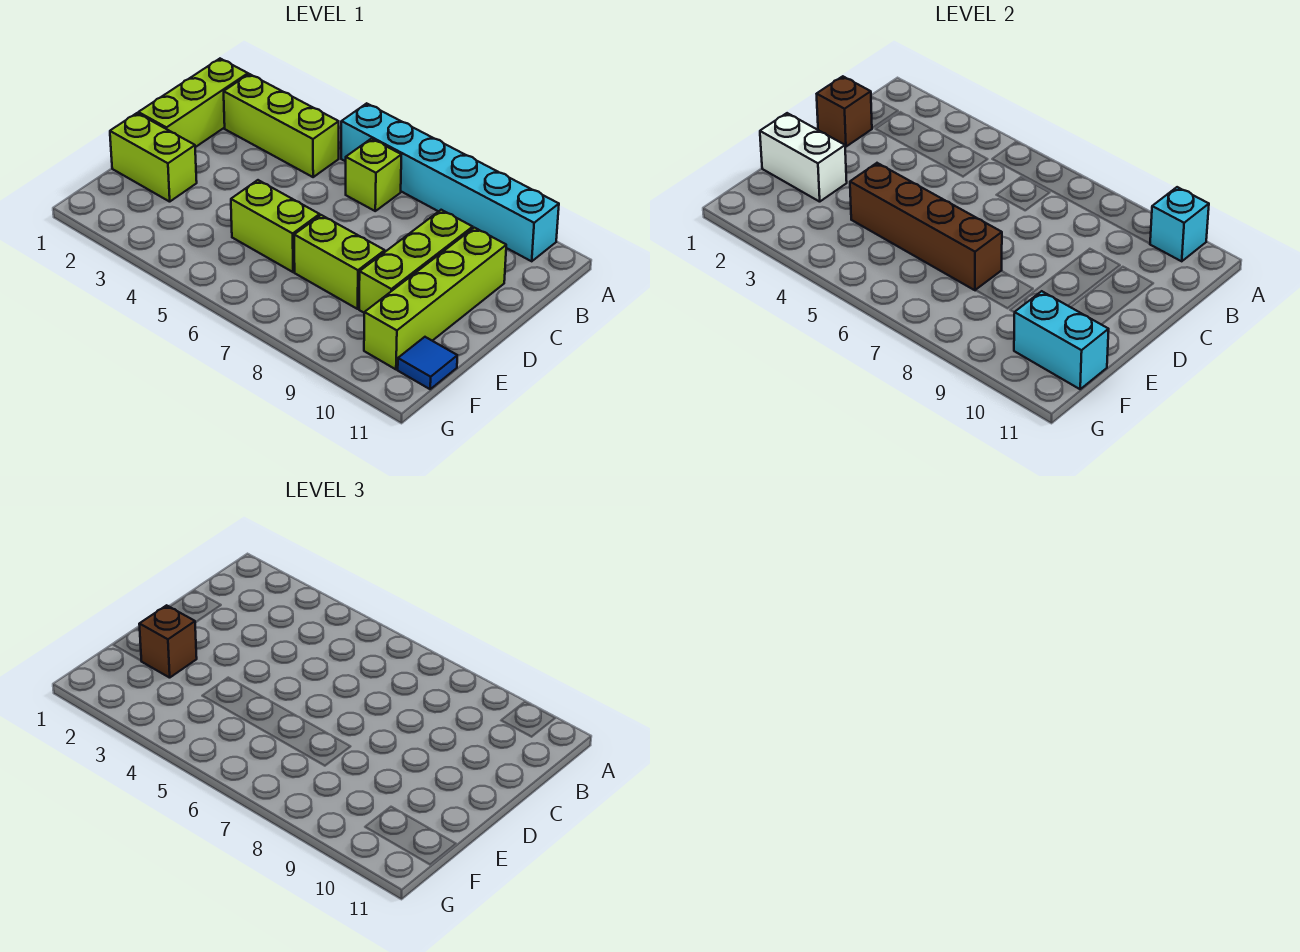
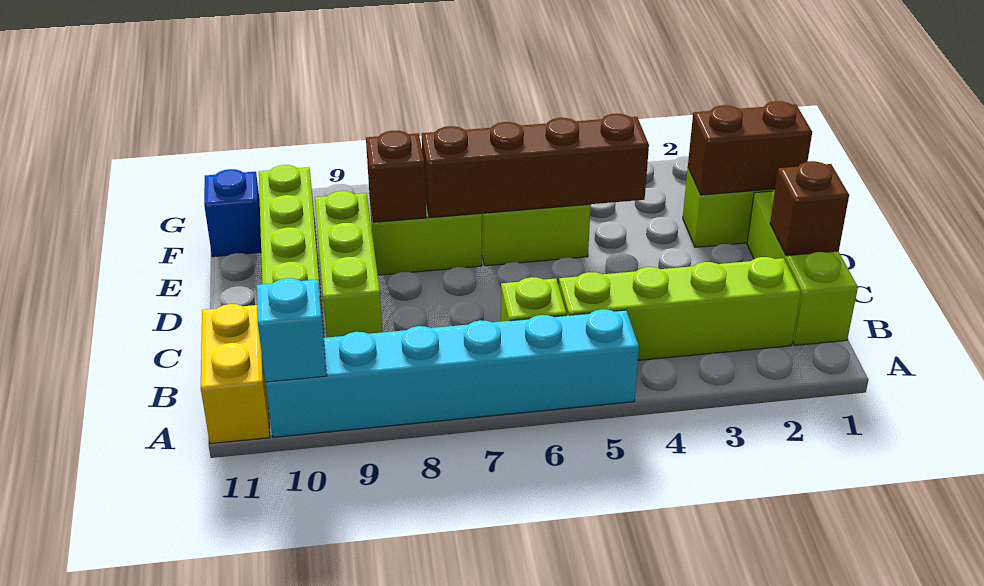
none -> yellow brick A11:B11 level 1
lime brick B2:B4 level 1 -> lime brick B2:B5 level 1
white brick E1:E2 level 2 -> brown brick E1:E2 level 2
brown brick E2 level 3 -> brown brick E8 level 2
cyan brick F10:F11 level 2 -> none
blue tile F11 level 1 -> blue brick F11 level 1

